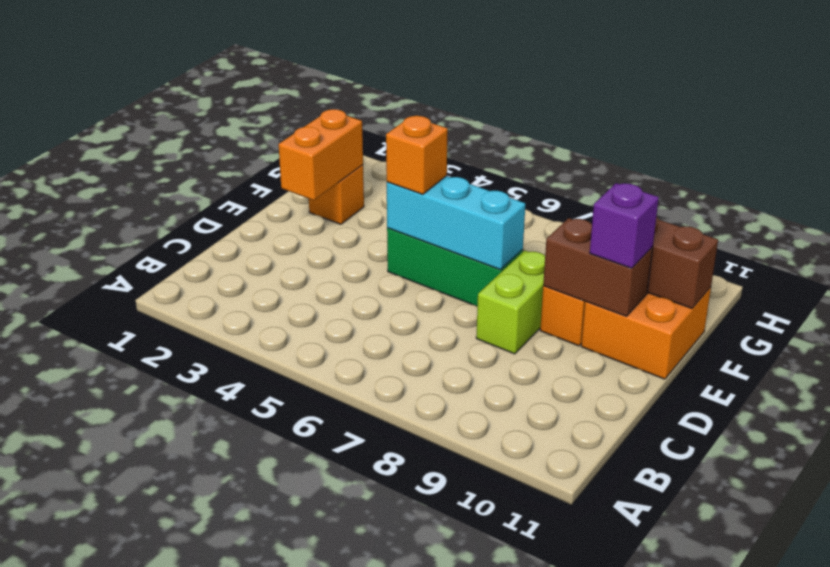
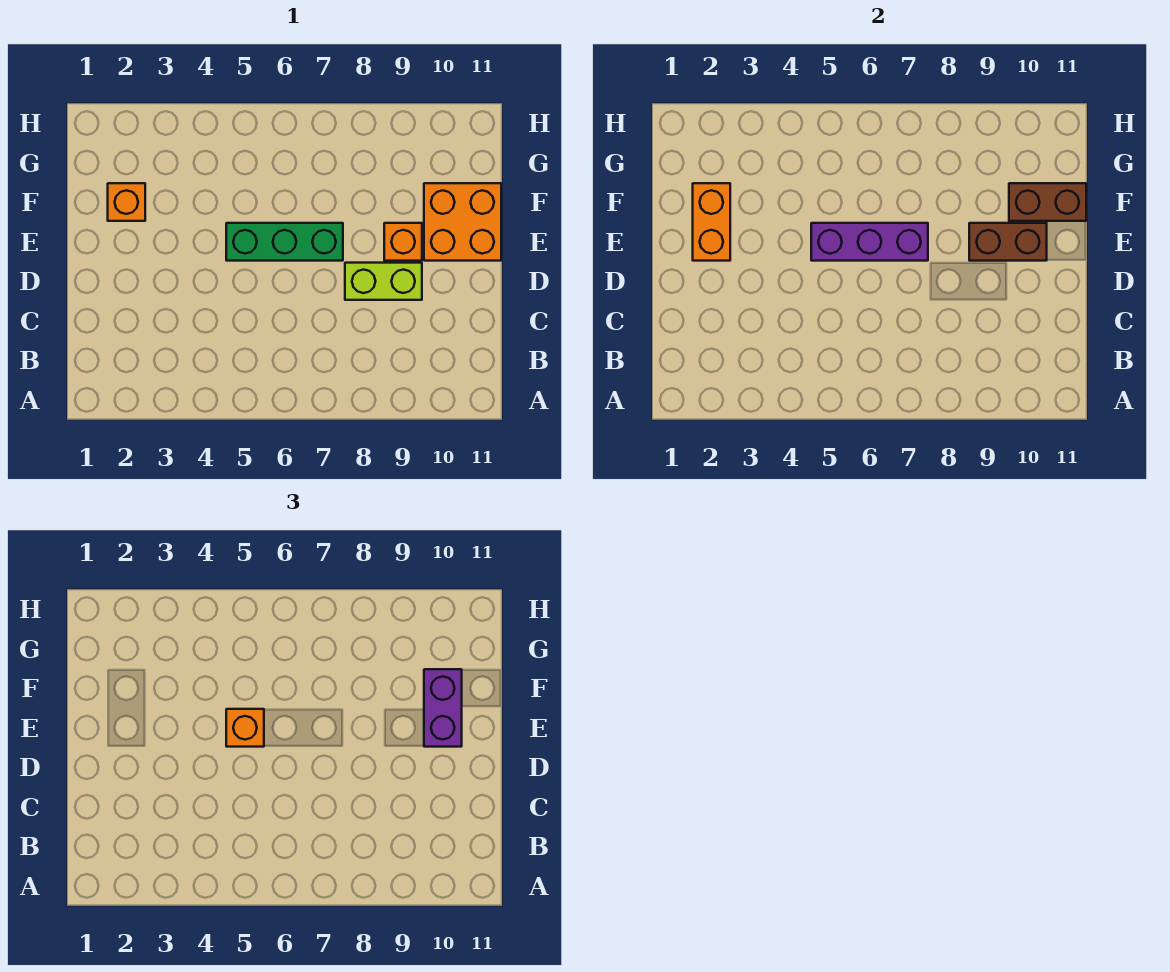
lime brick D8:E8 level 1 -> lime brick D8:D9 level 1
cyan brick E5:E7 level 2 -> purple brick E5:E7 level 2
purple brick E10 level 3 -> purple brick E10:F10 level 3

